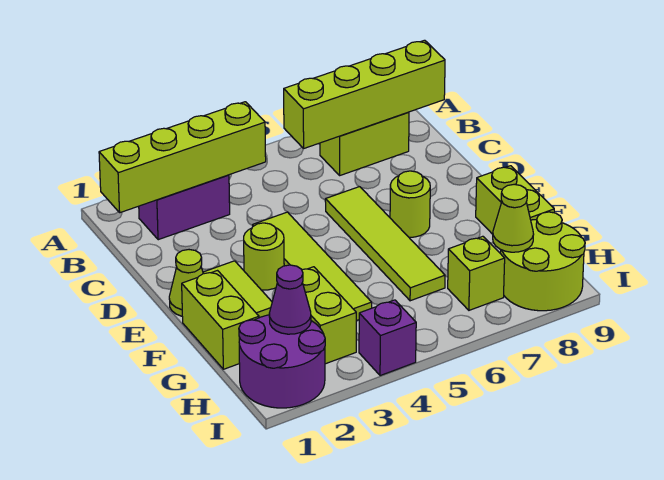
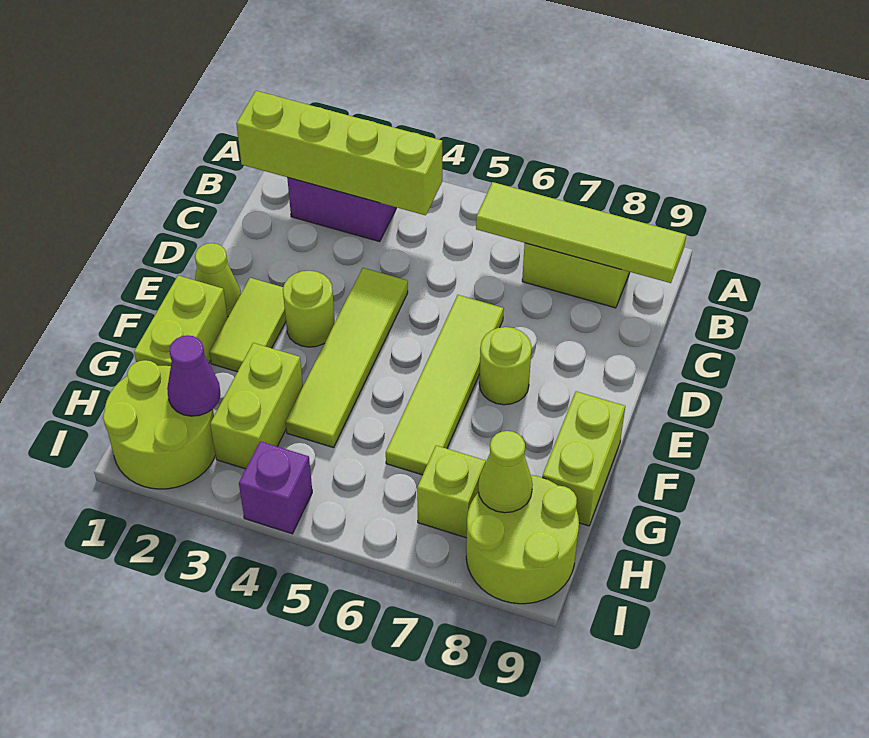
lime brick B6:B9 level 2 -> lime tile B6:B9 level 2
purple round brick H1:I2 level 1 -> lime round brick H1:I2 level 1

